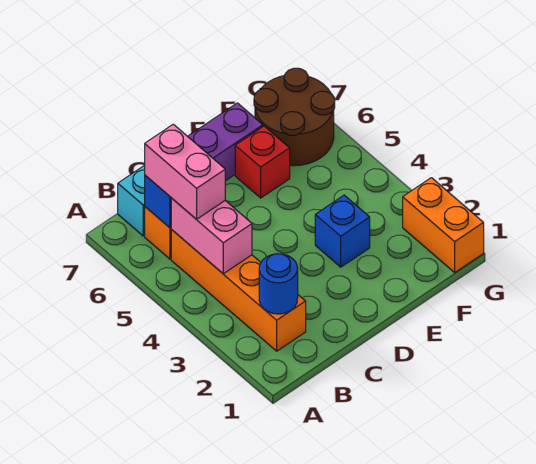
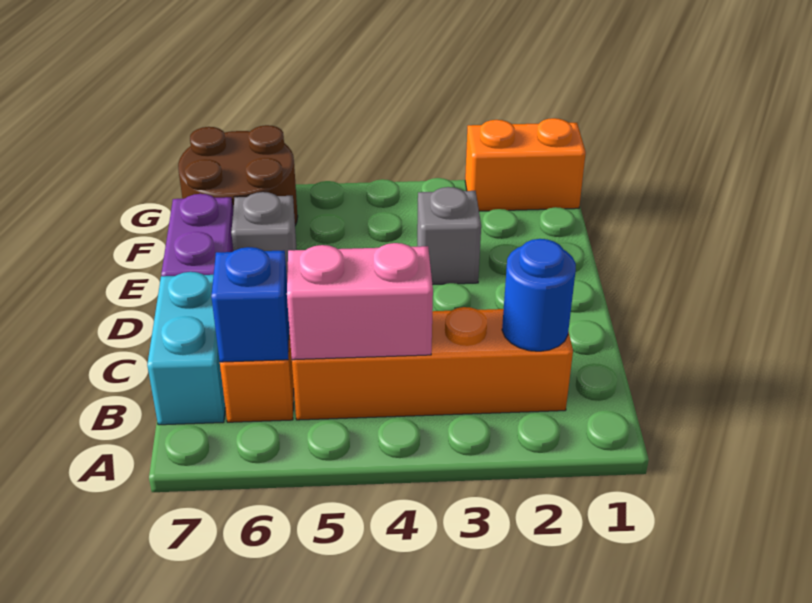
pink brick B5:B6 level 3 -> none
blue brick E3 level 1 -> grey brick E3 level 1
red brick E6 level 1 -> grey brick E6 level 1

